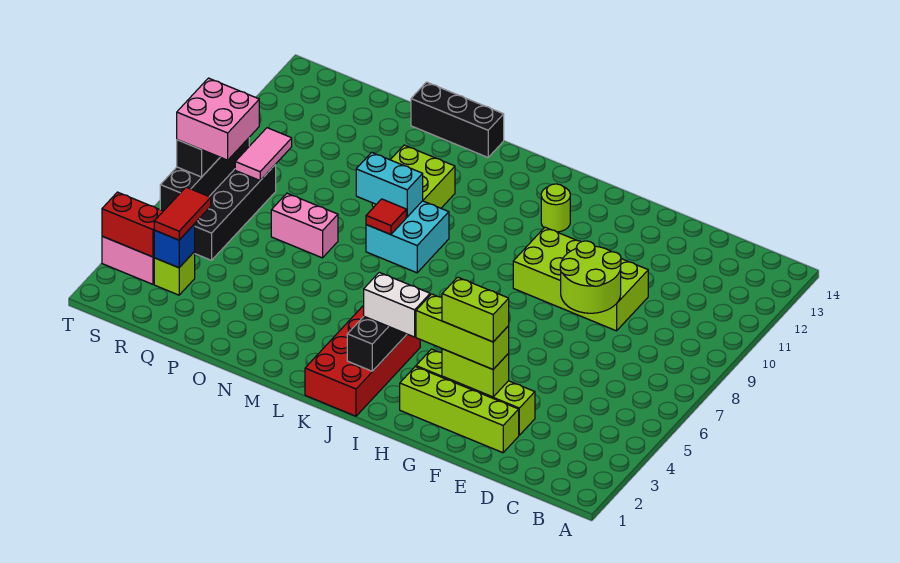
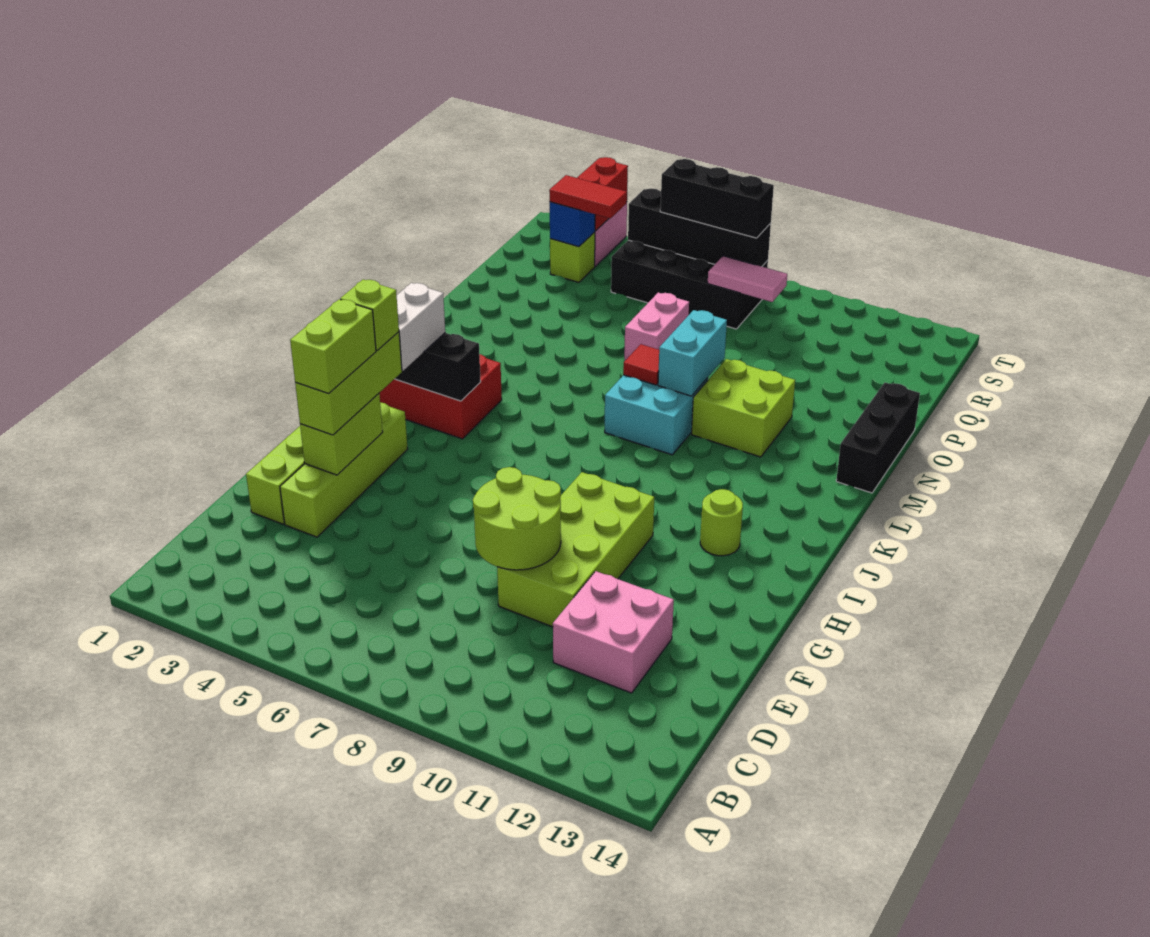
none -> lime brick H3 level 4
pink brick R6:S7 level 4 -> pink brick D11:E12 level 1

